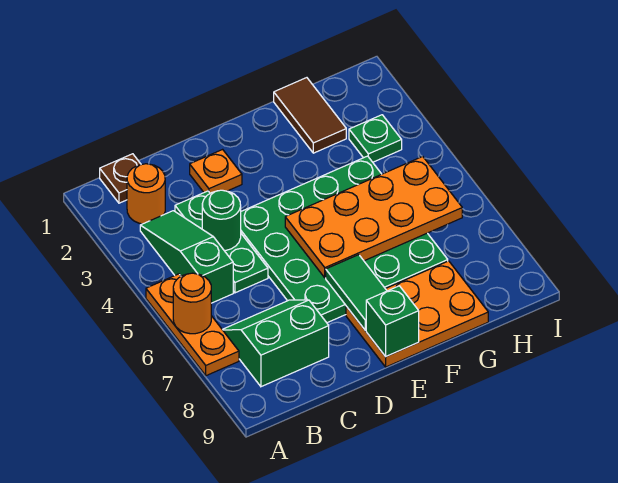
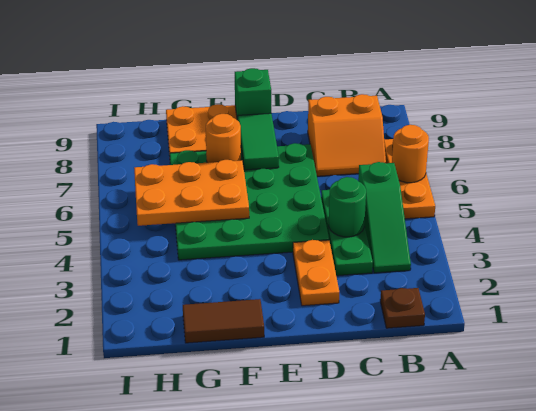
orange round brick B2 level 1 -> orange round brick F7 level 2
green slope B7:C8 level 1 top 8 -> orange slope B7:C8 level 1 top 8
orange plate D2 level 1 -> orange plate D2:D3 level 1
orange plate E5:H6 level 2 -> orange plate F5:H6 level 2
brown tile G1:G2 level 1 -> brown tile F1:G1 level 1
green plate H3 level 1 -> none

